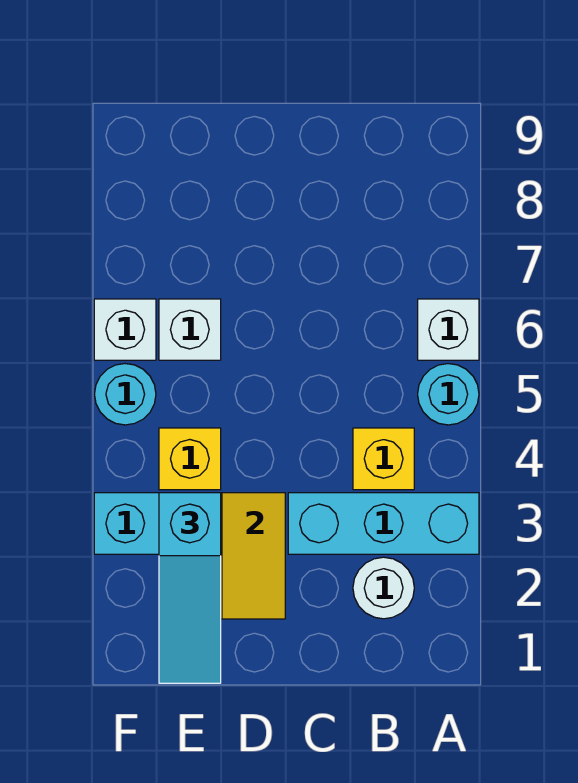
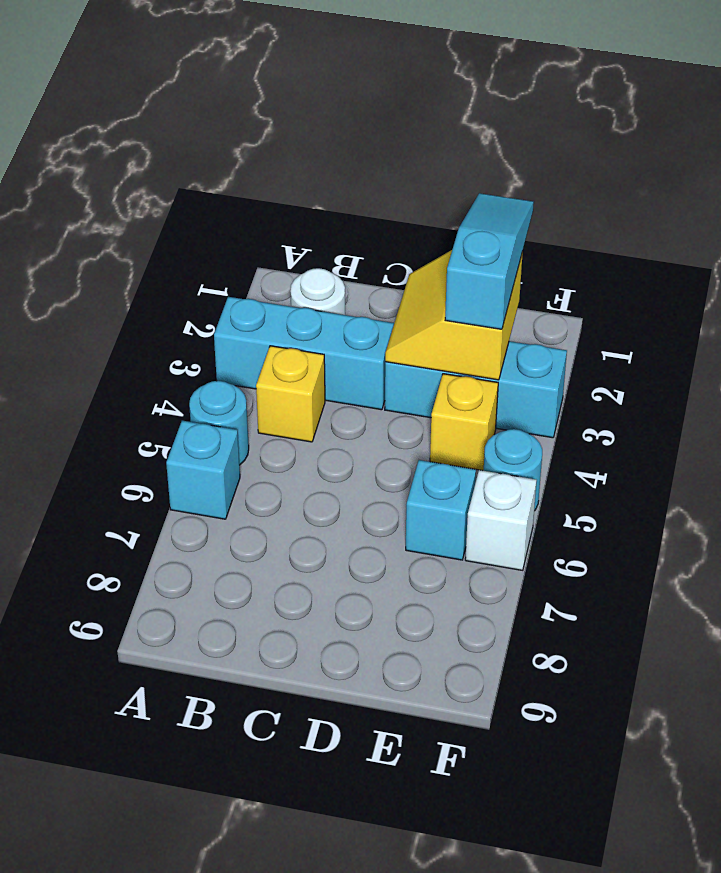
white brick A6 level 1 -> cyan brick A6 level 1
white brick E6 level 1 -> cyan brick E6 level 1

